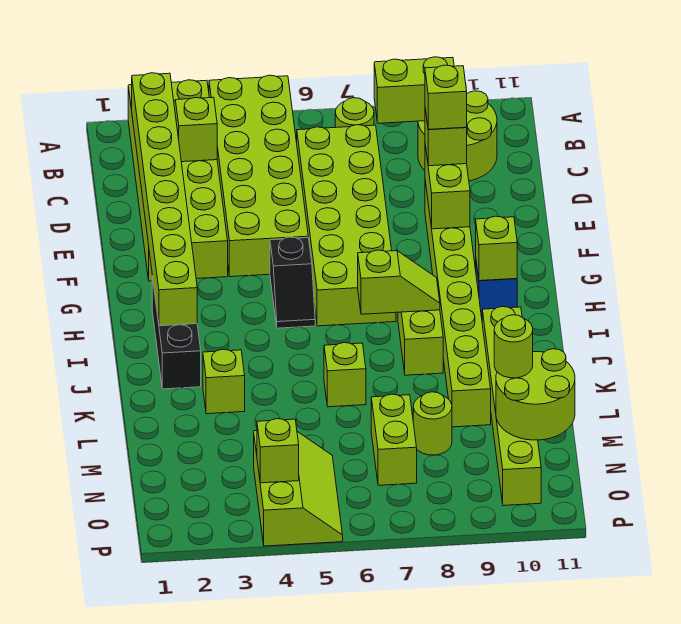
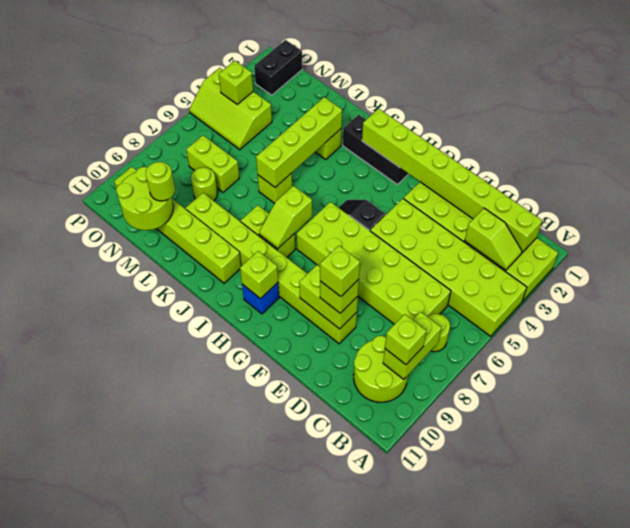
none -> lime brick B9 level 3
none -> lime brick K3:K6 level 2
none -> black brick O1:O2 level 1

